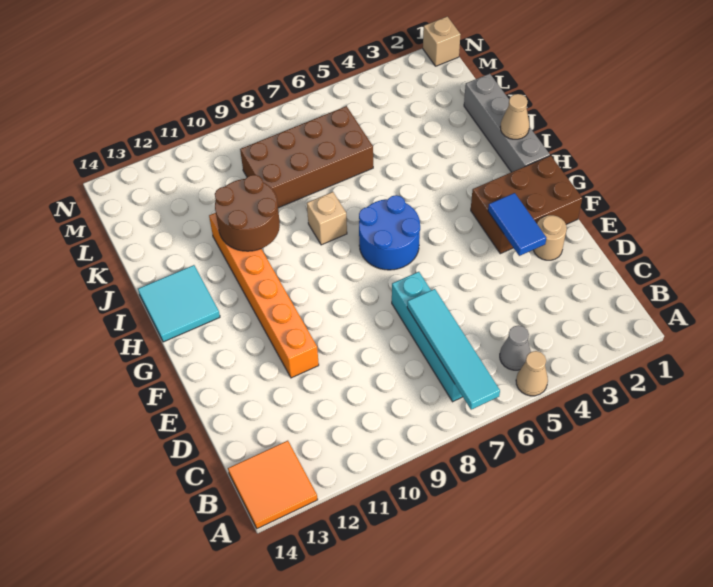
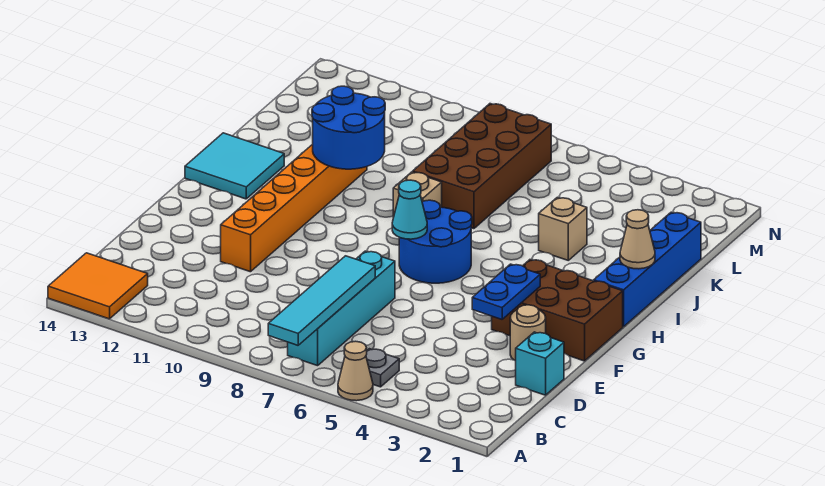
grey cone B5 level 1 -> grey plate B5 level 1
none -> cyan brick D1 level 1
blue tile E3:F3 level 2 -> blue plate E3:F3 level 2
none -> cyan cone G7 level 2
grey brick H1:K1 level 1 -> blue brick H1:K1 level 1
brown round brick I10:J11 level 2 -> blue round brick I10:J11 level 2
brown brick K6:L9 level 1 -> brown brick J7:M8 level 1
tan brick N1 level 1 -> tan brick J4 level 1

